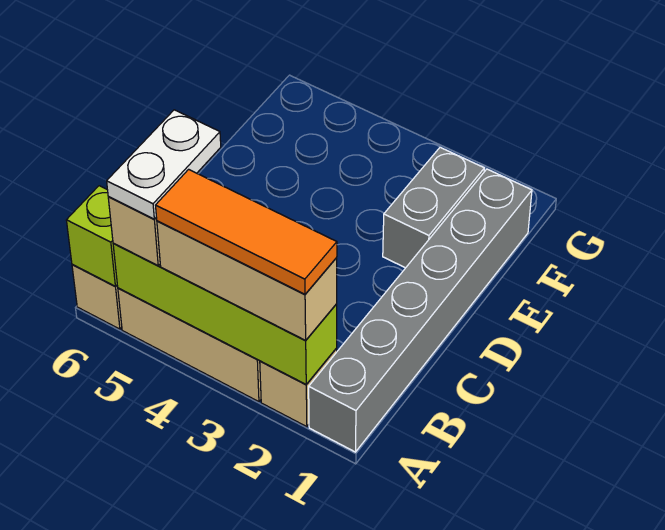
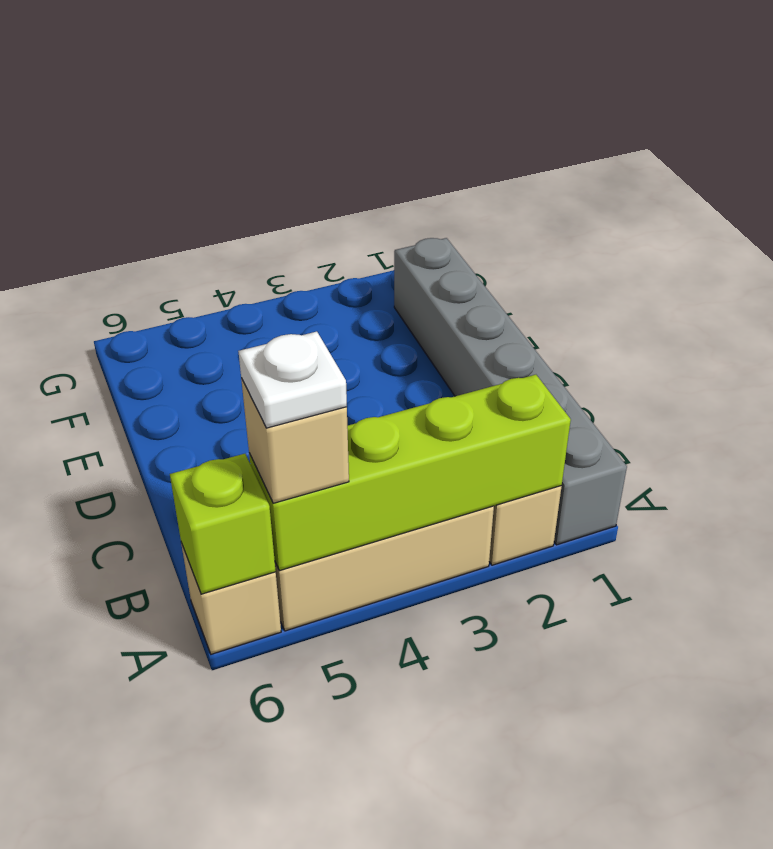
tan brick A2:A4 level 3 -> none
orange tile A2:A4 level 4 -> none
white plate A5:B5 level 4 -> white plate A5 level 4
grey brick E2:F2 level 1 -> none

